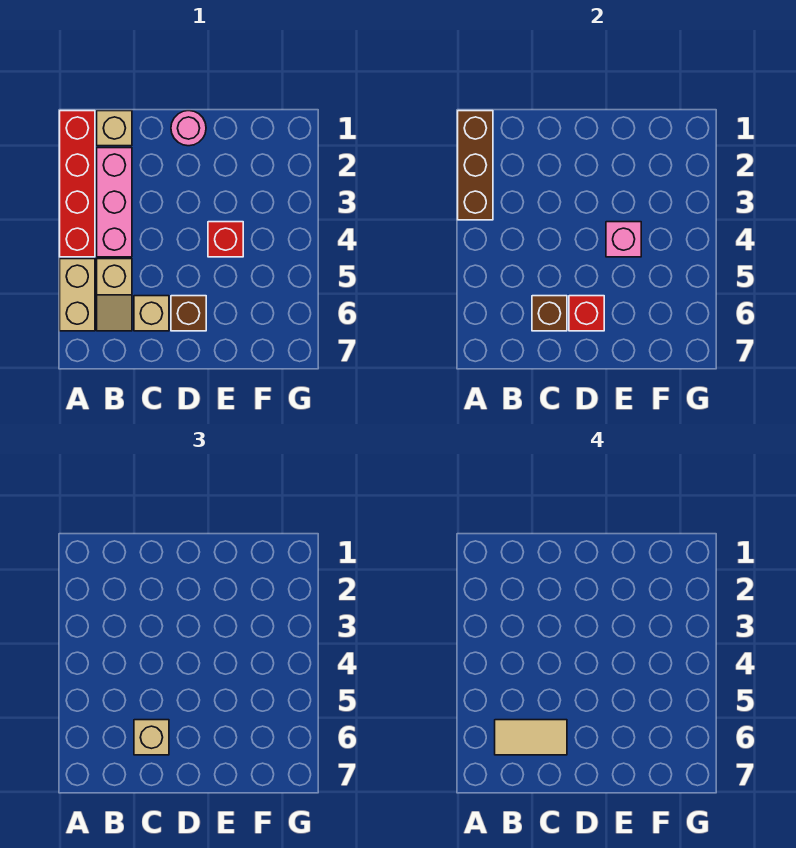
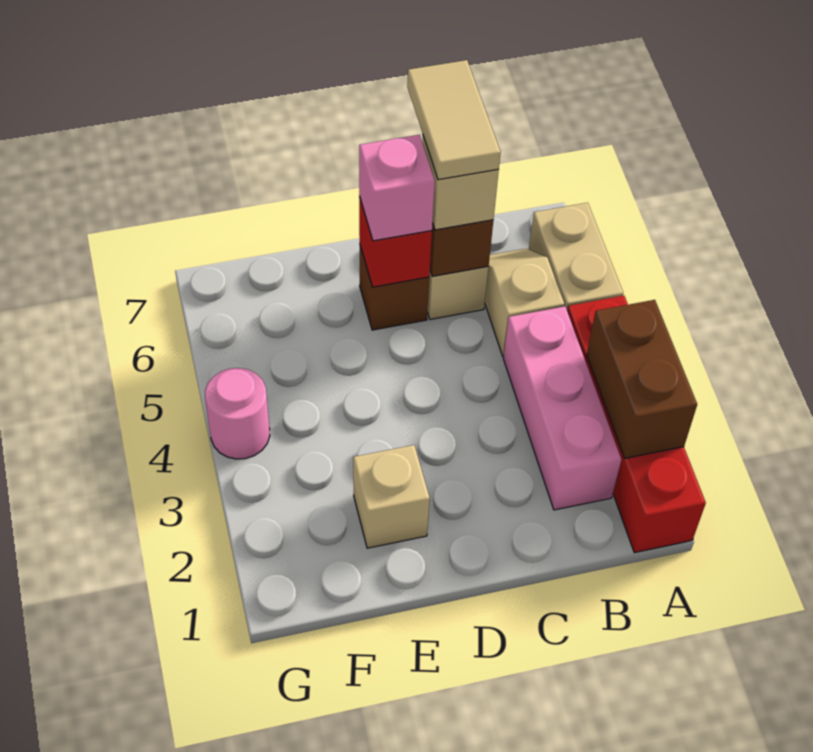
brown brick A1:A3 level 2 -> brown brick A2:A3 level 2
tan brick B1 level 1 -> tan brick E2 level 1
tan tile B6:C6 level 4 -> tan tile C6:C7 level 4
pink round brick D1 level 1 -> pink round brick G4 level 1
red brick E4 level 1 -> none
pink brick E4 level 2 -> pink brick D6 level 3

